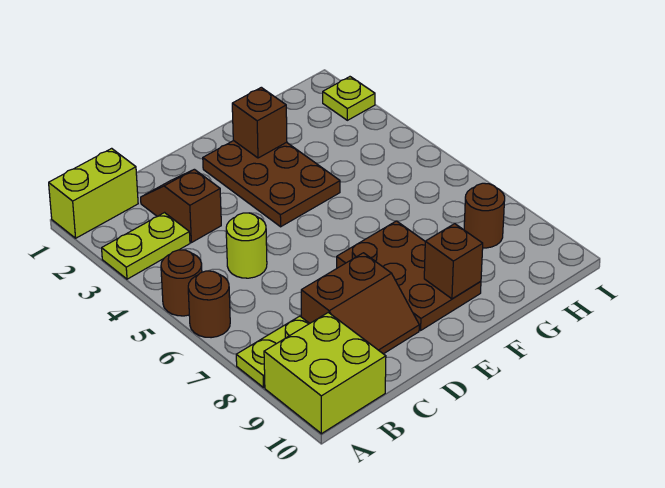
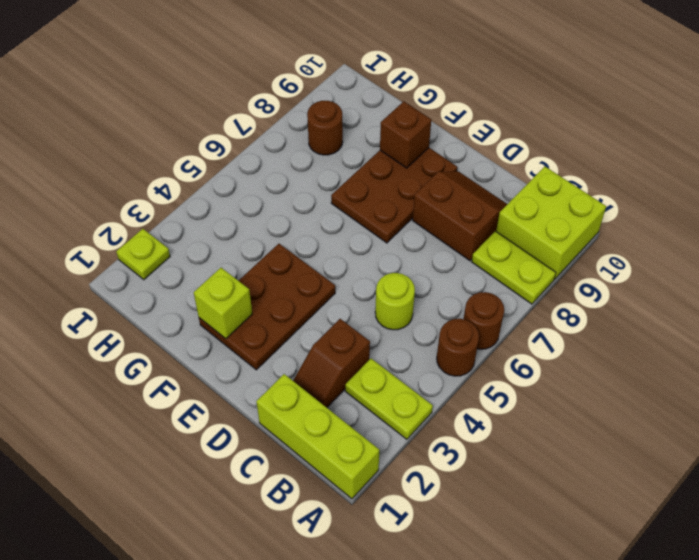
lime brick A1:B1 level 1 -> lime brick A1:C1 level 1
brown brick F2 level 2 -> lime brick F2 level 2

